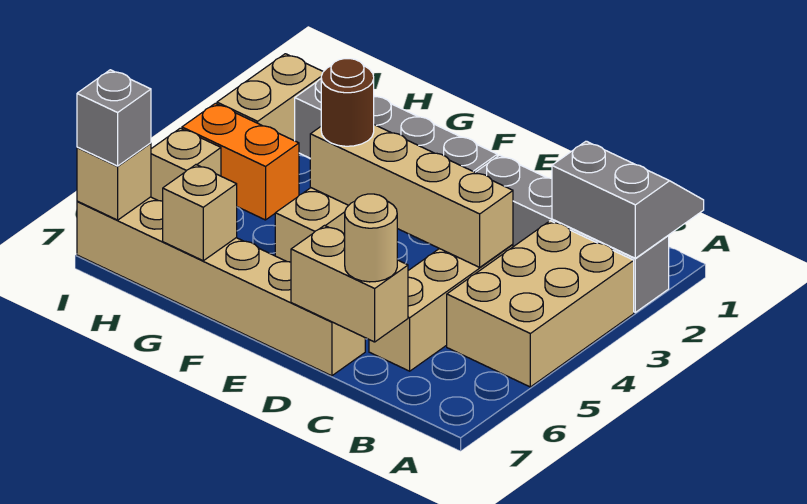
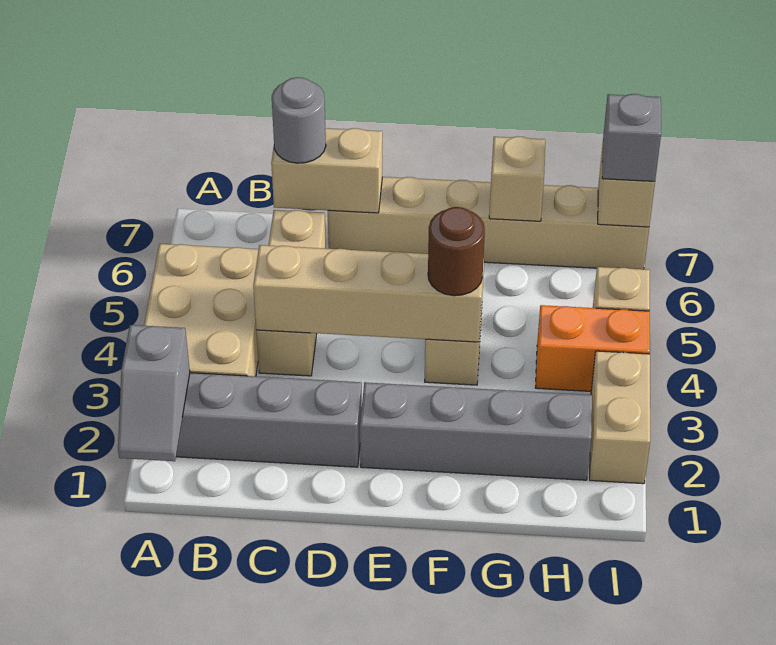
grey slope A1:B2 level 2 top 2 -> grey slope A1:A2 level 2 top 2
tan round brick C7 level 3 -> grey round brick C7 level 3

